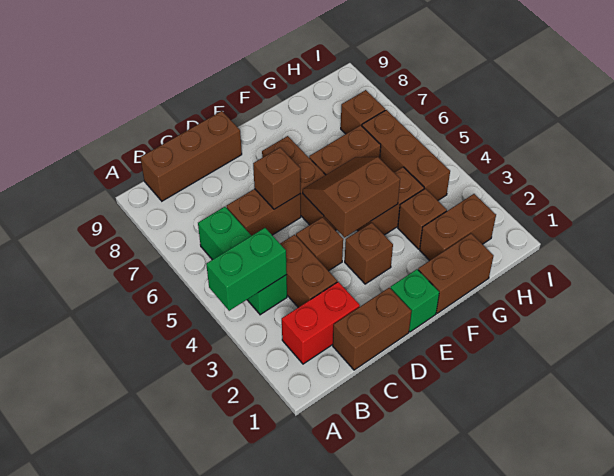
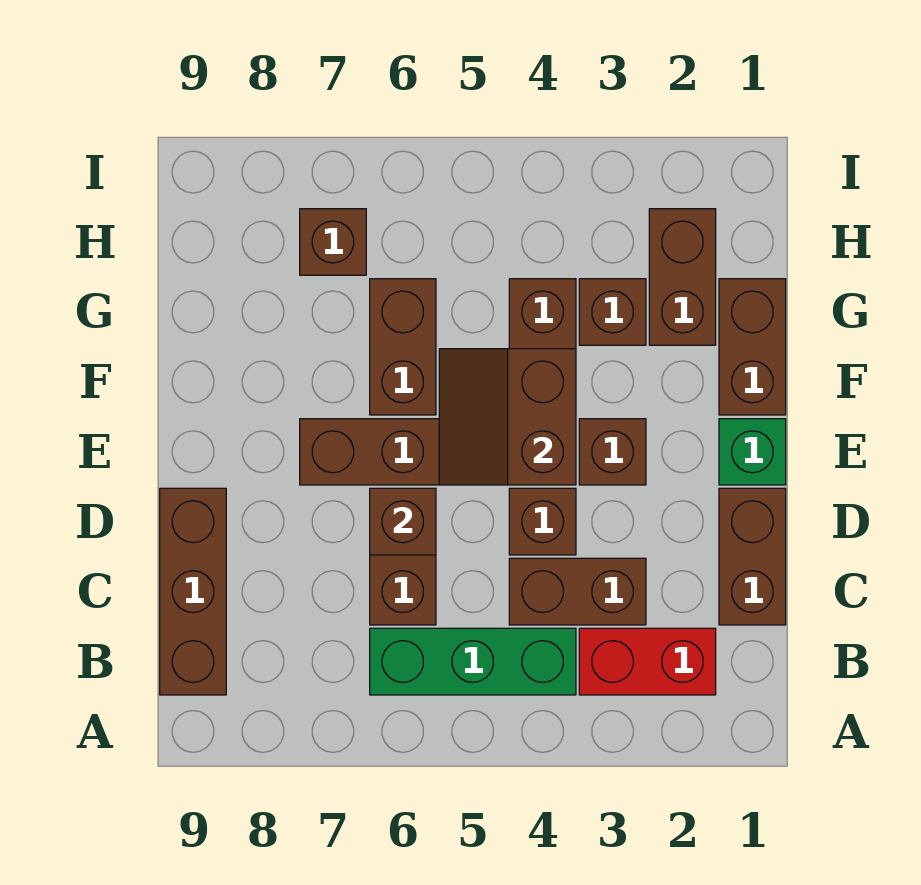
green brick A4:B4 level 2 -> none
red brick B2:C2 level 1 -> red brick B2:B3 level 1
brown brick H4:H6 level 1 -> none

